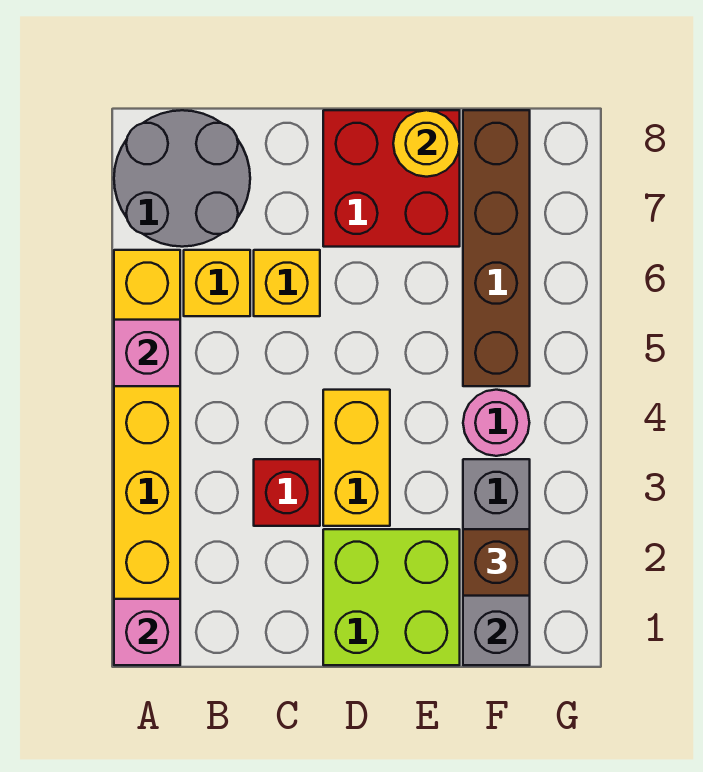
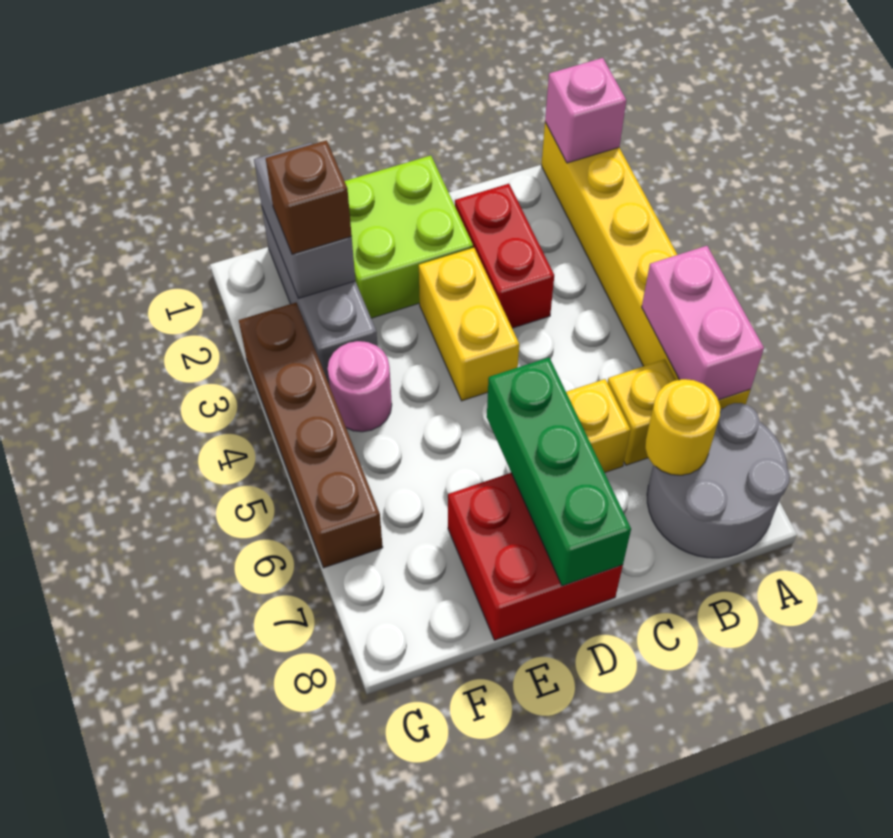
pink brick A5 level 2 -> pink brick A5:A6 level 2
red brick C3 level 1 -> red brick C2:C3 level 1
none -> green brick D6:D8 level 2
yellow round brick E8 level 2 -> yellow round brick B7 level 2
brown brick F5:F8 level 1 -> brown brick G3:G6 level 1

